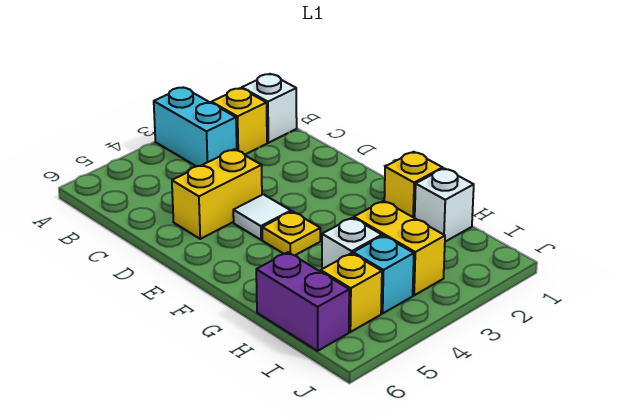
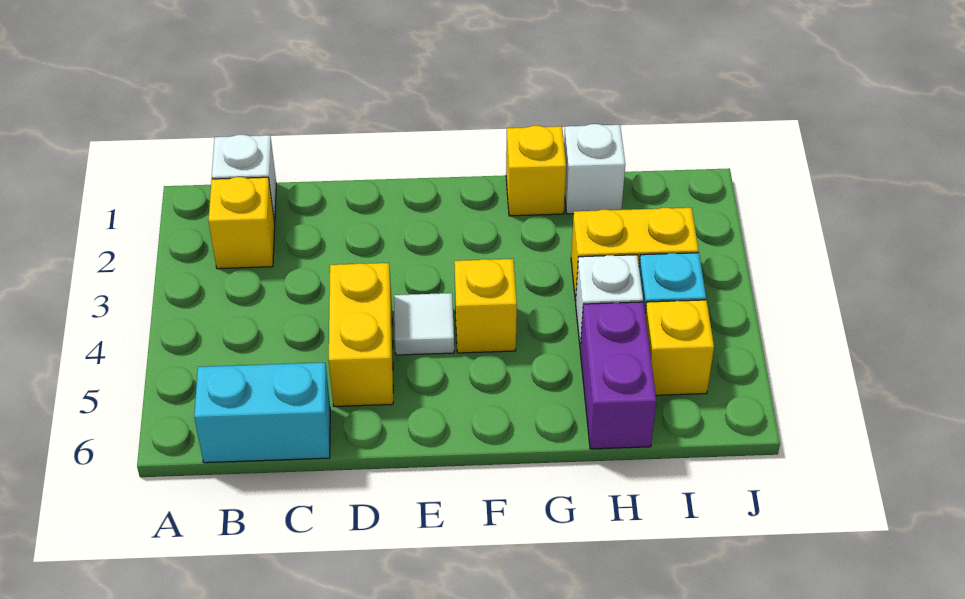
cyan brick A3:B3 level 1 -> cyan brick B6:C6 level 1
yellow plate F4 level 1 -> yellow brick F4 level 1
purple brick H6:I6 level 1 -> purple brick H5:H6 level 1

